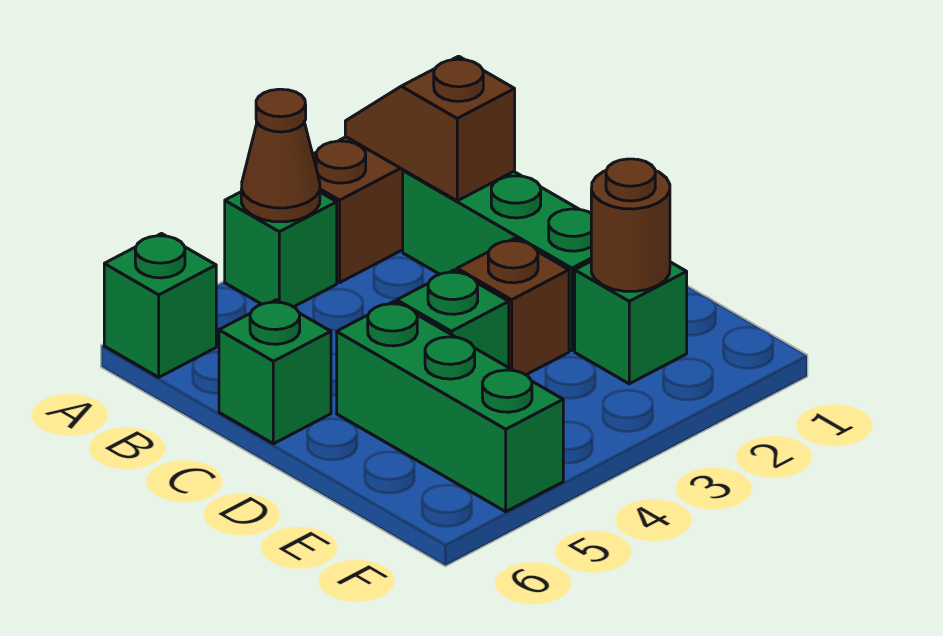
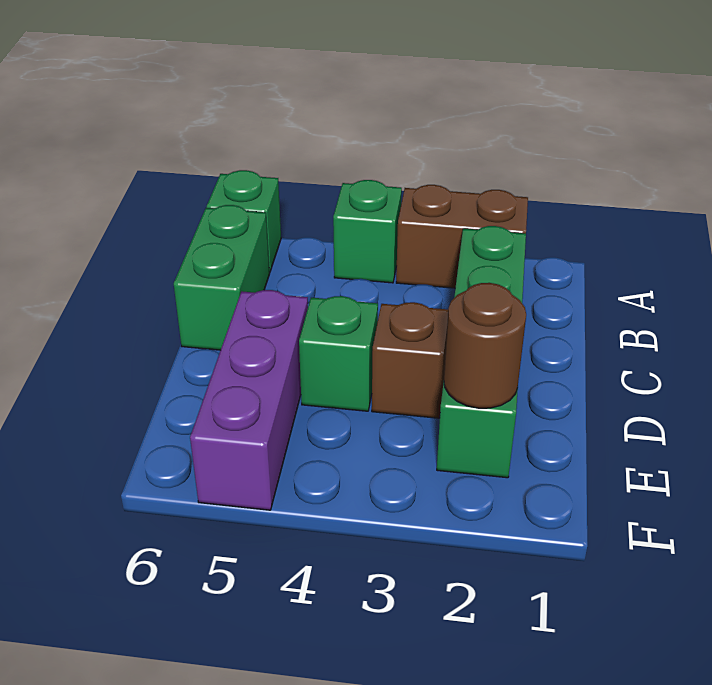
brown slope A2:B2 level 2 top B -> none
brown cone A4 level 2 -> none
green brick C6 level 1 -> green brick B6:C6 level 1
green brick D5:F5 level 1 -> purple brick D5:F5 level 1

